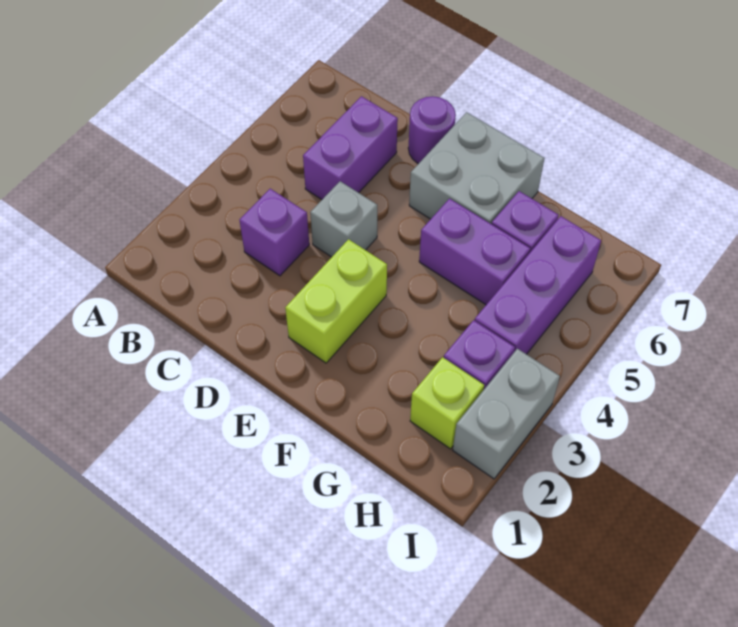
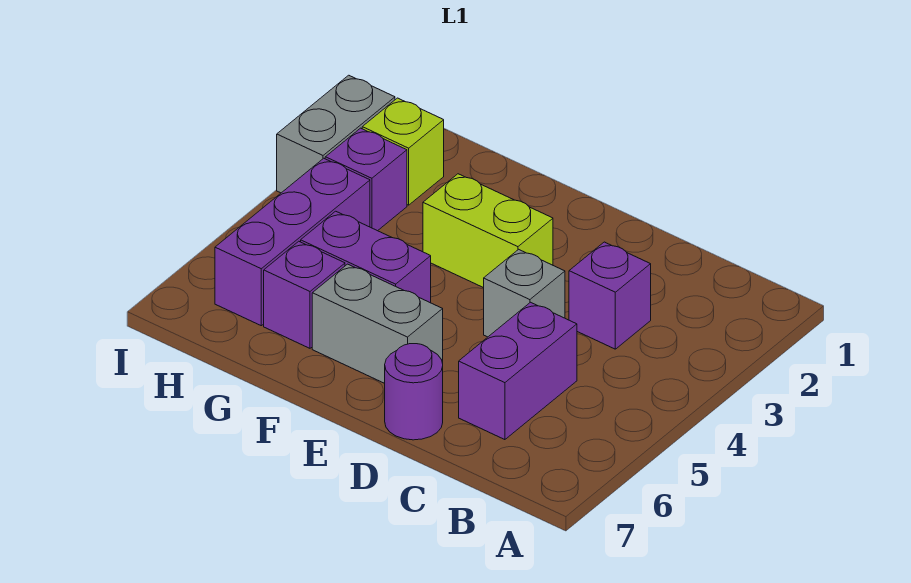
lime brick E2:E3 level 1 -> lime brick E3:F3 level 1
grey brick E6:F7 level 1 -> grey brick E6:F6 level 1

